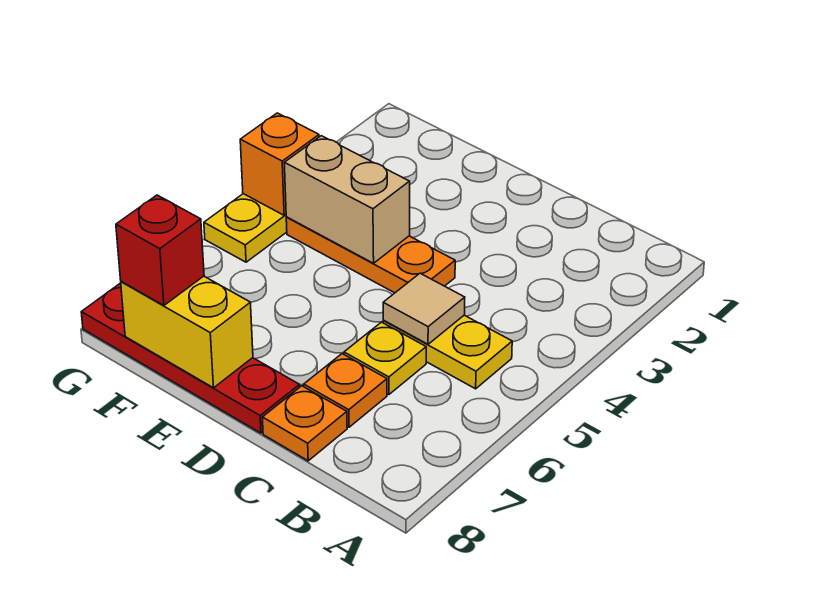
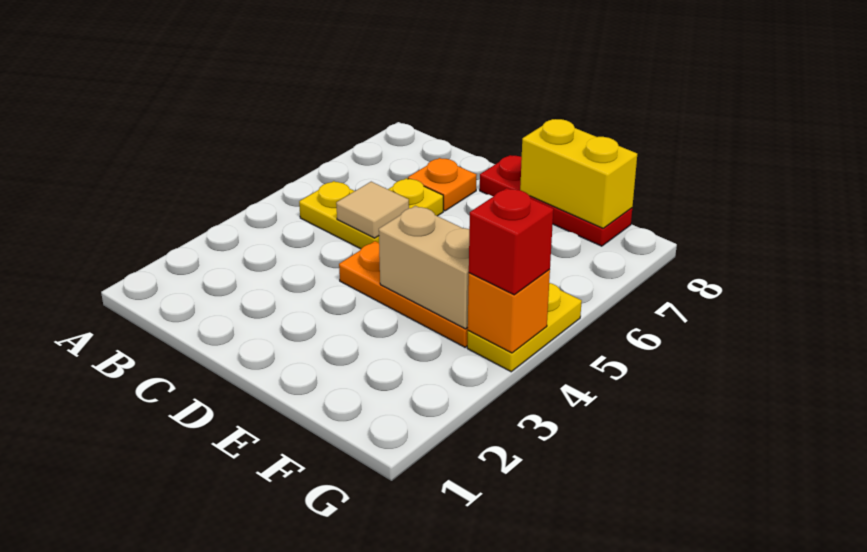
orange plate C8 level 1 -> none
red plate D8:G8 level 1 -> red plate D8:F8 level 1
red brick F8 level 3 -> red brick G4 level 3

